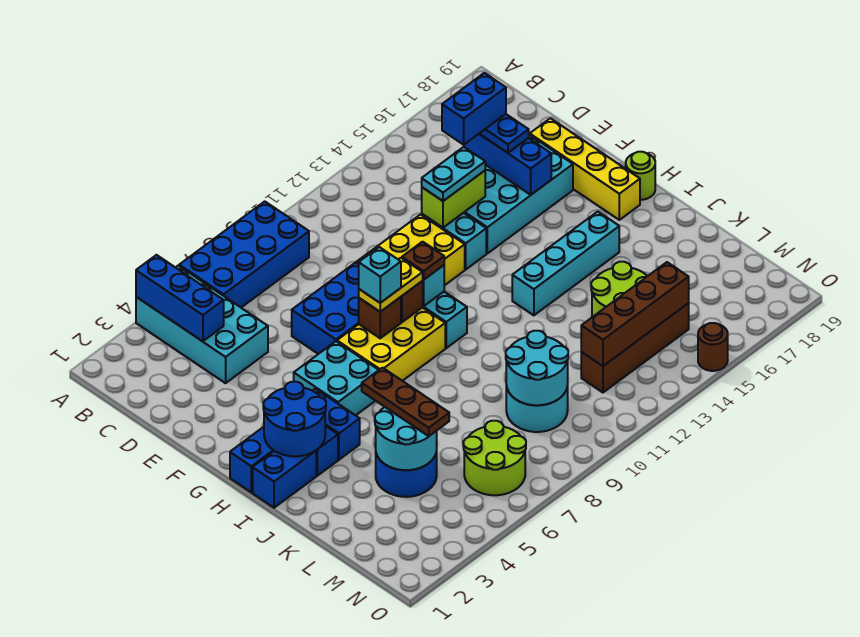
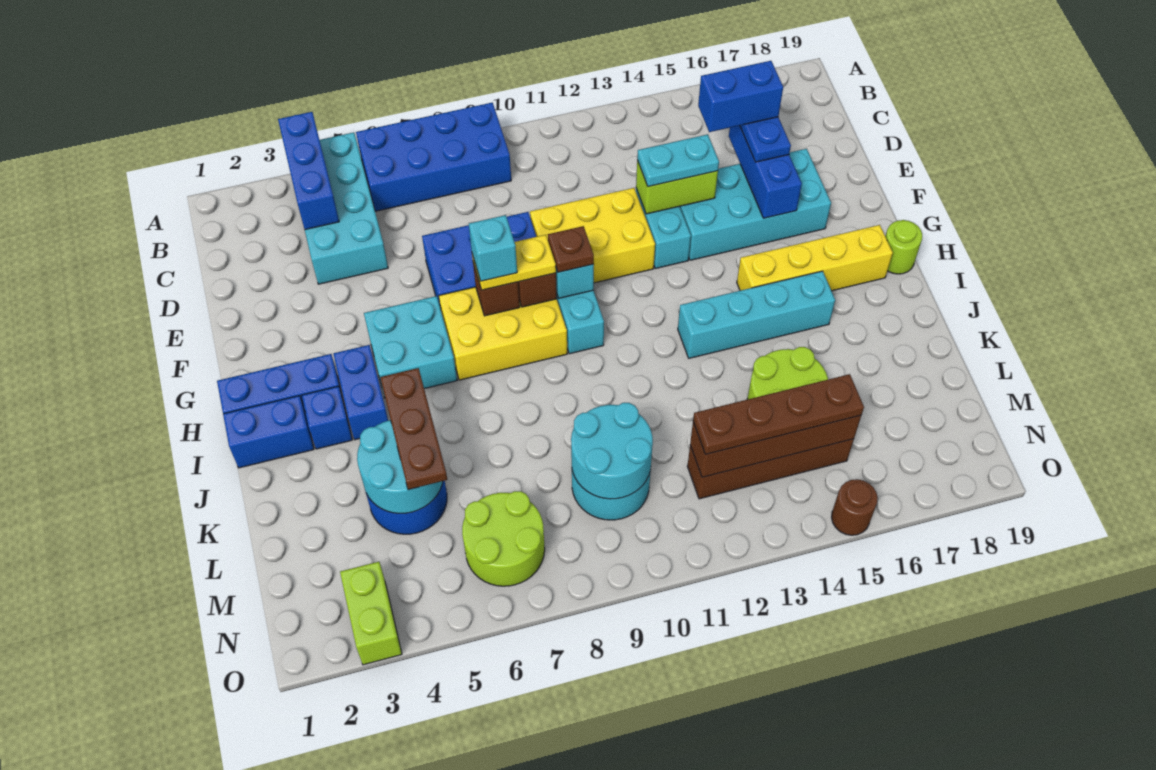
yellow brick E18:H18 level 1 -> yellow brick H15:H18 level 1
blue round brick H2:I3 level 2 -> none
none -> brown plate M12:M15 level 3
none -> lime brick N3:O3 level 1

